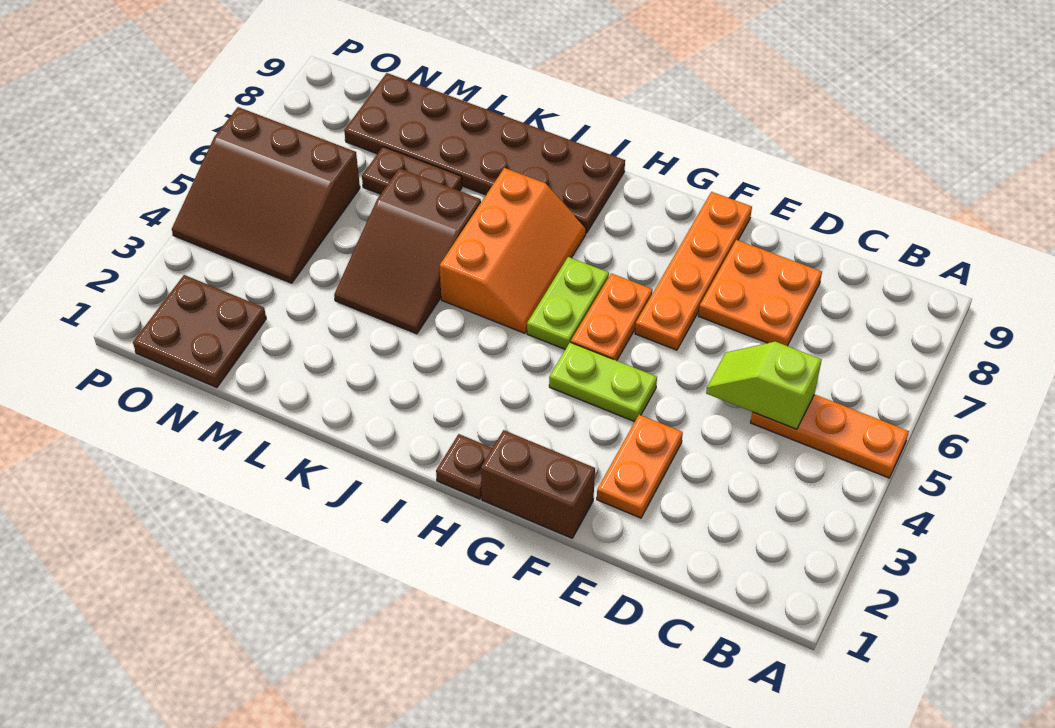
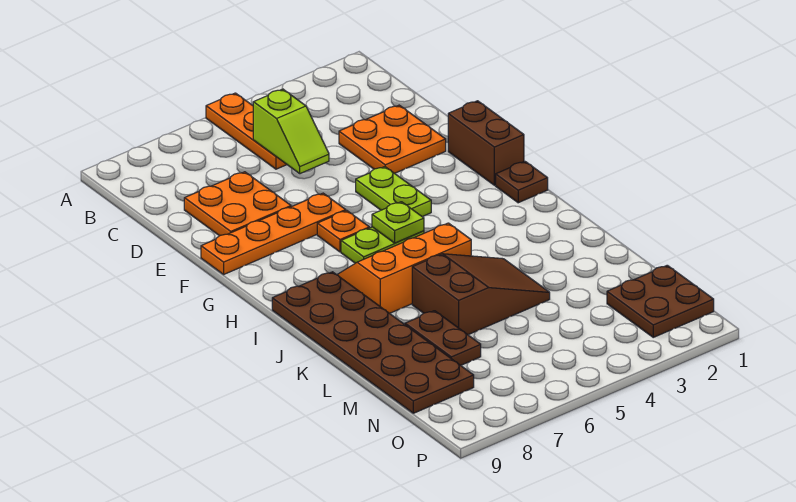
orange plate E2:E3 level 1 -> orange plate D2:E3 level 1
orange plate G5:G6 level 1 -> orange plate G6 level 1
none -> lime plate H5 level 2
brown slope N4:P6 level 1 top 6 -> none

